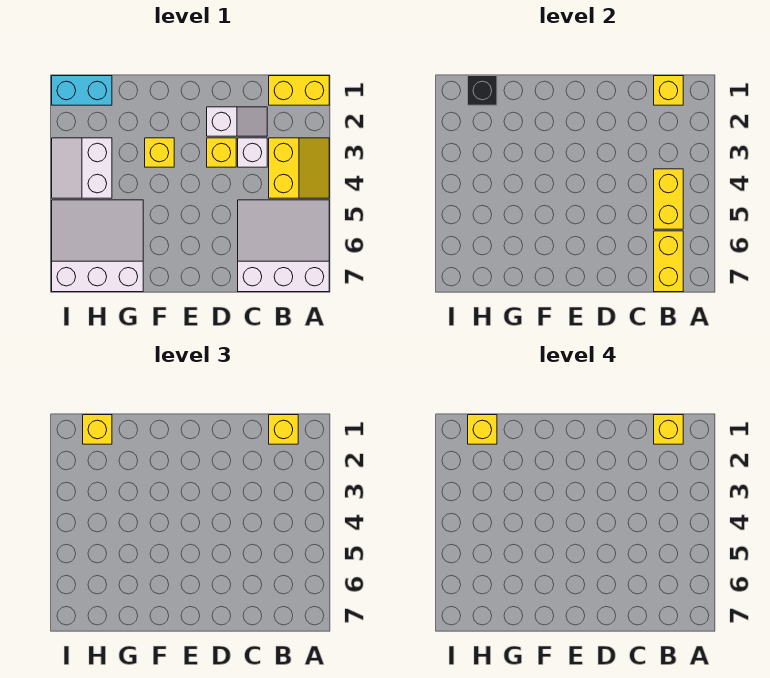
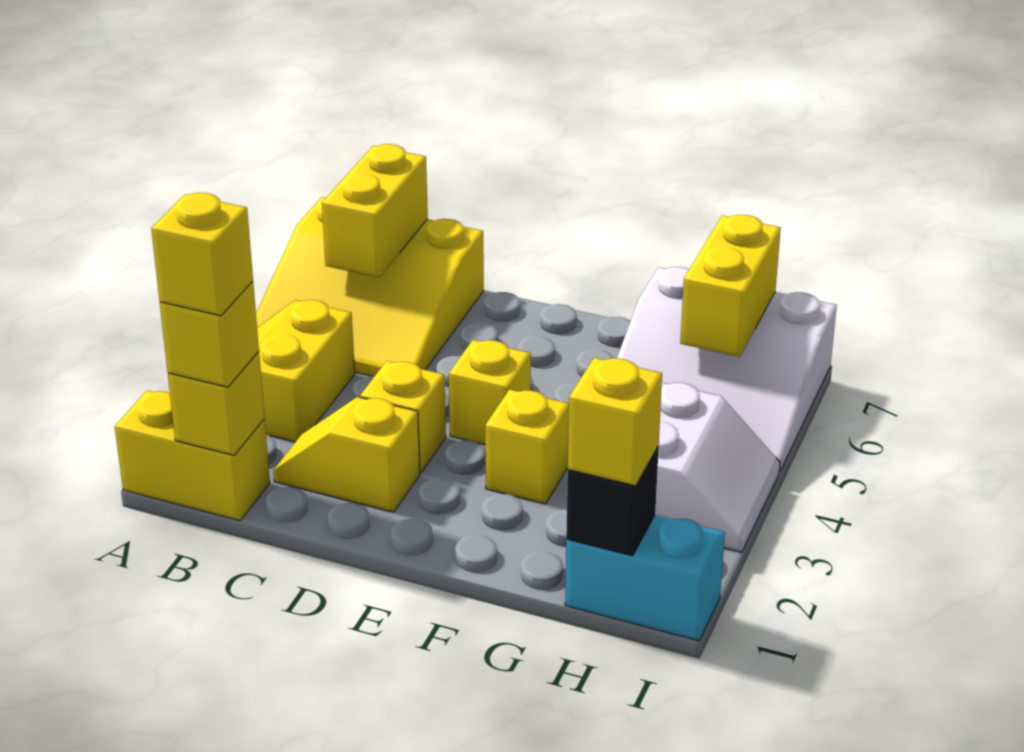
white slope A5:C7 level 1 top 7 -> yellow slope A5:C7 level 1 top 7
yellow brick B4:B5 level 2 -> yellow brick H6:H7 level 2
white slope C2:D2 level 1 top D -> yellow slope C2:D2 level 1 top D
white brick C3 level 1 -> none
yellow brick H1 level 4 -> yellow brick E4 level 1

